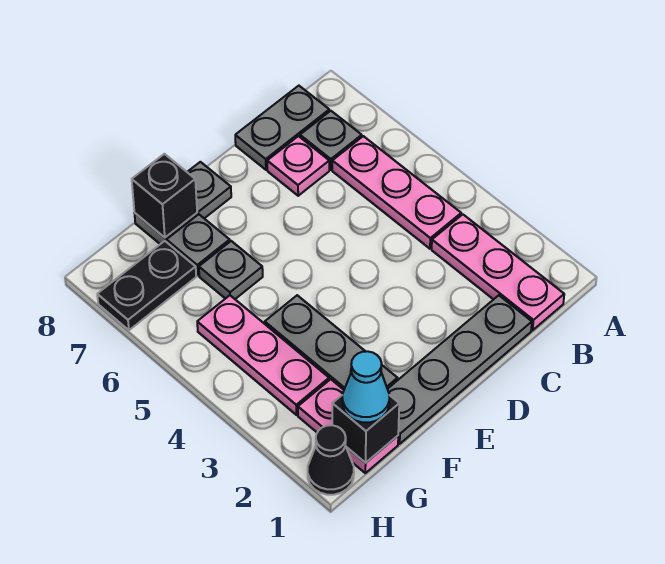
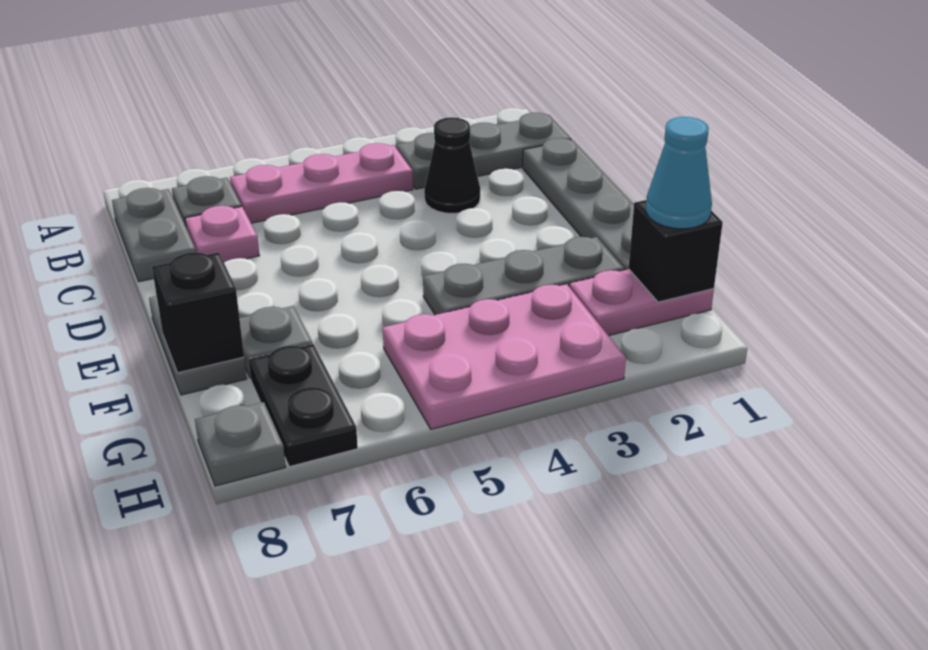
pink plate B1:B3 level 1 -> grey plate B1:B3 level 1
grey plate F6 level 1 -> grey plate H8 level 1
pink plate G3:G5 level 1 -> pink plate G3:H5 level 1
black cone H1 level 1 -> black cone C3 level 1

